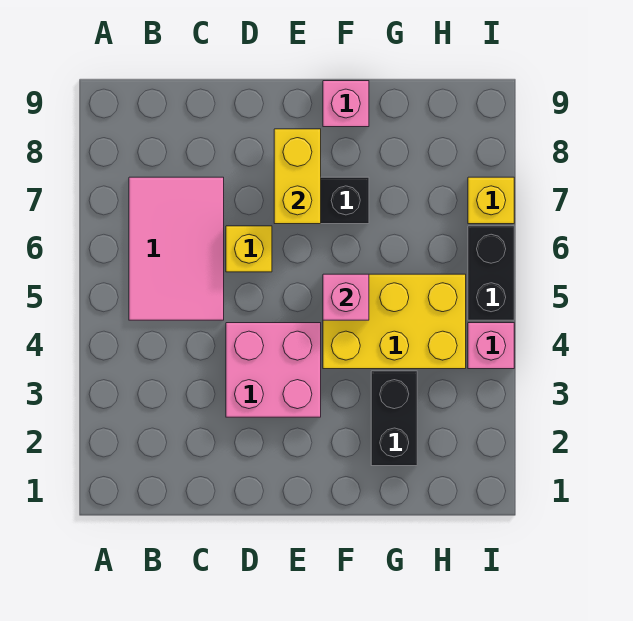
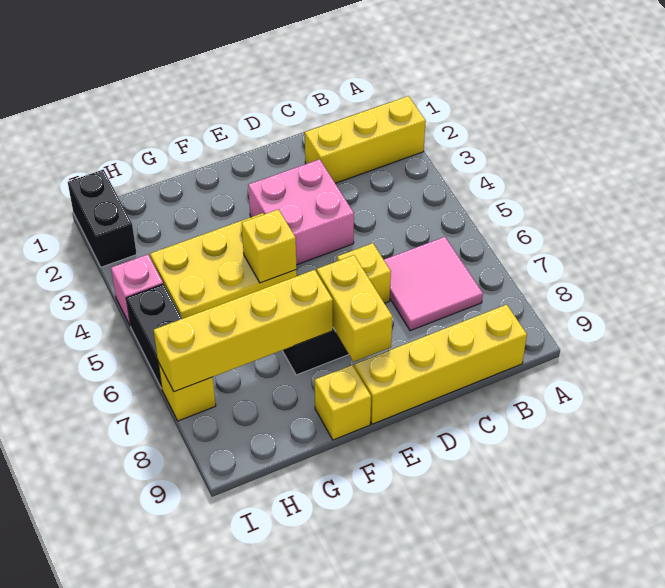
none -> yellow brick A2:C2 level 1
pink tile B5:C7 level 1 -> pink tile B6:C7 level 1
none -> yellow brick B9:E9 level 1
pink brick F5 level 2 -> yellow brick F5 level 2
none -> yellow brick F7:I7 level 2
pink brick F9 level 1 -> yellow brick F9 level 1
black brick G2:G3 level 1 -> black brick I1:I2 level 1

